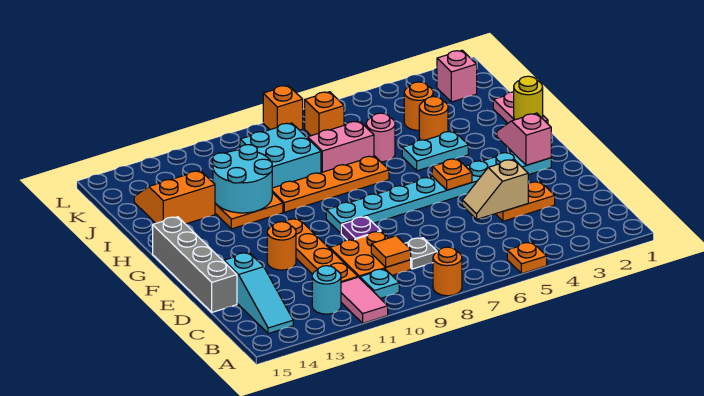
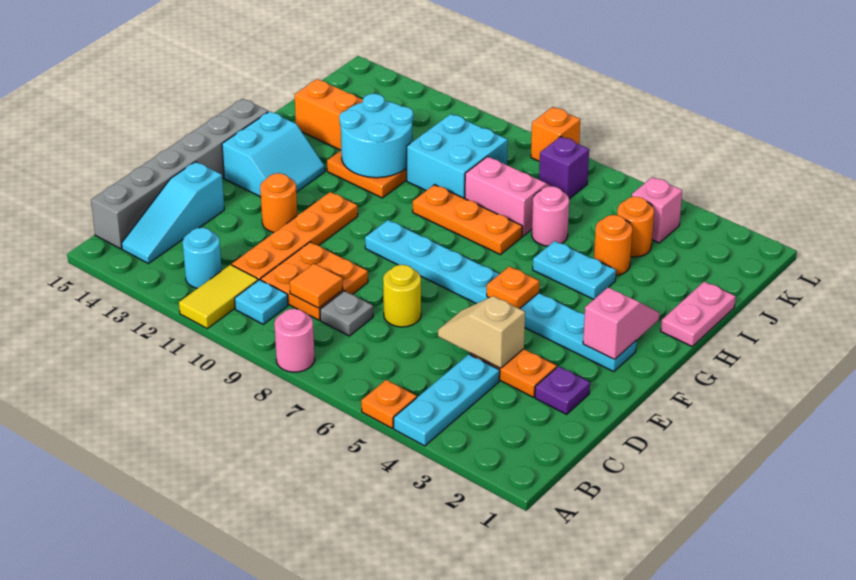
none -> cyan plate A4:C4 level 1
orange round brick A8 level 1 -> pink round brick A8 level 1
pink tile A11:B11 level 1 -> yellow tile A11:B11 level 1
grey brick D15:G15 level 1 -> grey brick B15:G15 level 1
purple plate E9 level 1 -> purple plate D2 level 1
none -> cyan slope F13:G14 level 1 top 14
yellow round brick H1 level 2 -> yellow round brick D7 level 1
orange plate H7:H10 level 1 -> orange plate H7:H9 level 1
pink brick K2 level 1 -> pink brick K4 level 1
orange brick K7 level 1 -> purple brick K7 level 1

